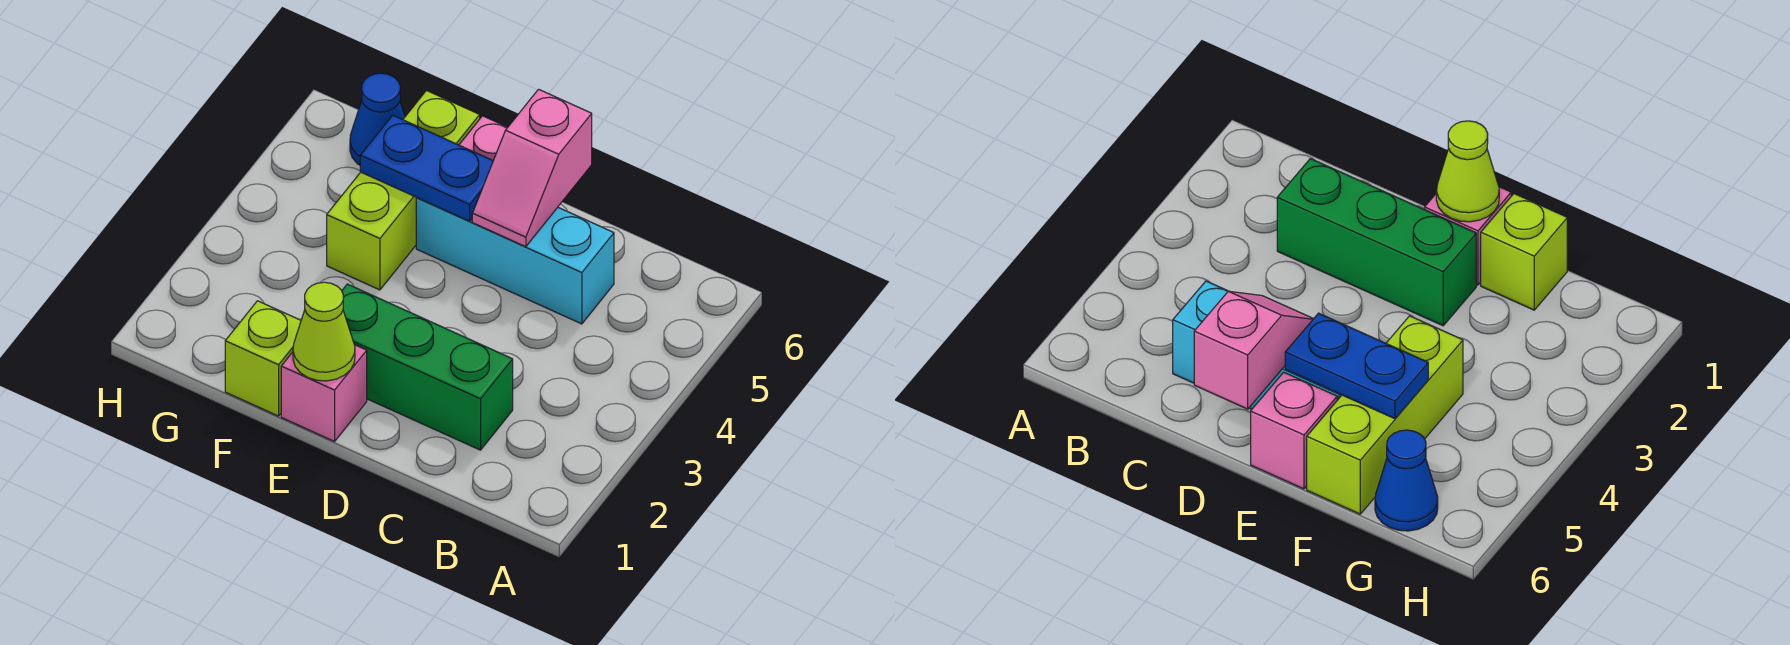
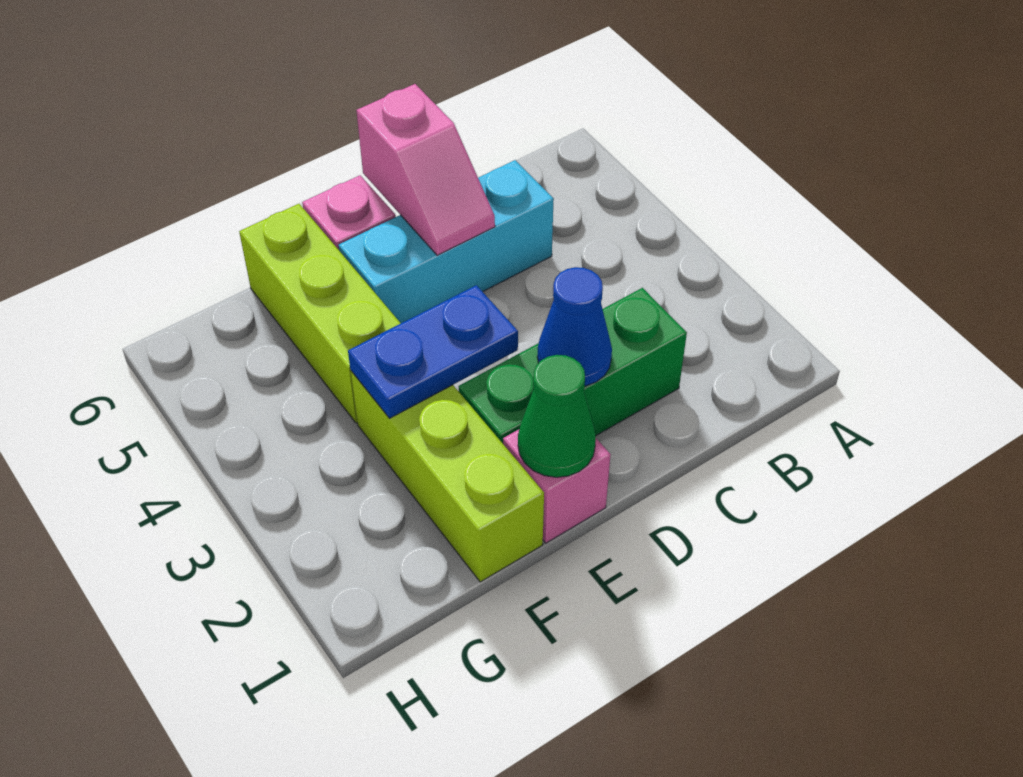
lime cone E1 level 2 -> green cone E1 level 2
blue plate E5:F5 level 2 -> blue plate E3:F3 level 2
lime brick F1 level 1 -> lime brick F1:F3 level 1
blue cone G6 level 1 -> blue cone D2 level 2

